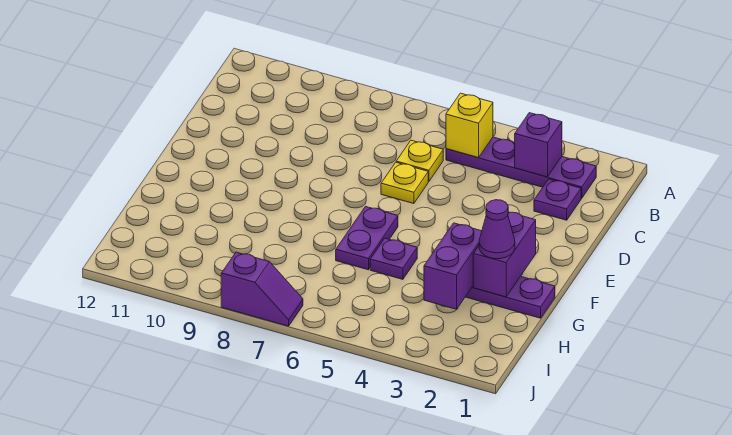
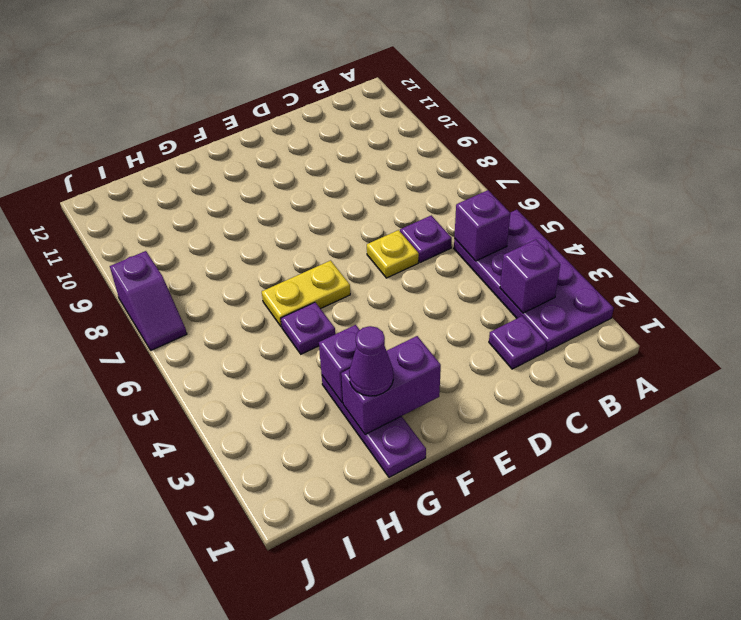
purple plate B2:B5 level 1 -> purple plate A2:B5 level 1
yellow brick B5 level 2 -> purple brick B5 level 2
yellow plate C6 level 1 -> purple plate C6 level 1
purple plate F6:G6 level 1 -> yellow plate F6:G6 level 1
purple brick G3:H3 level 2 -> purple brick G3 level 2

